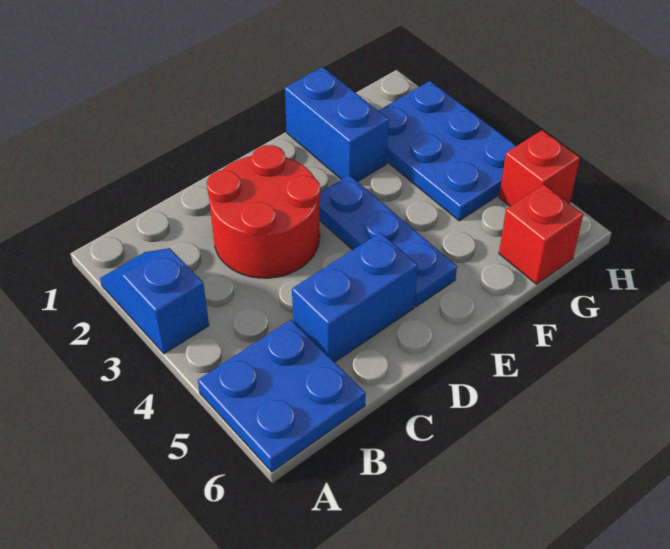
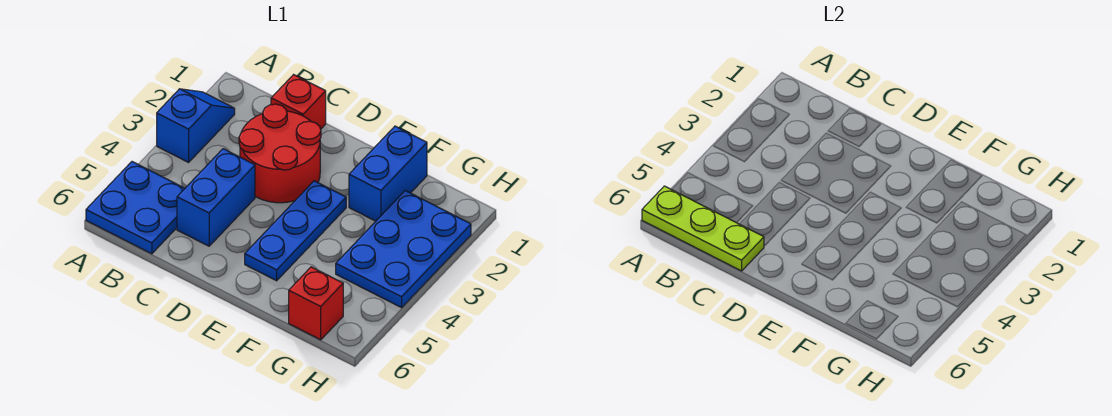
none -> lime plate A6:C6 level 2
blue brick C5:D5 level 1 -> blue brick C4:C5 level 1
red brick H5 level 1 -> red brick C1 level 1

